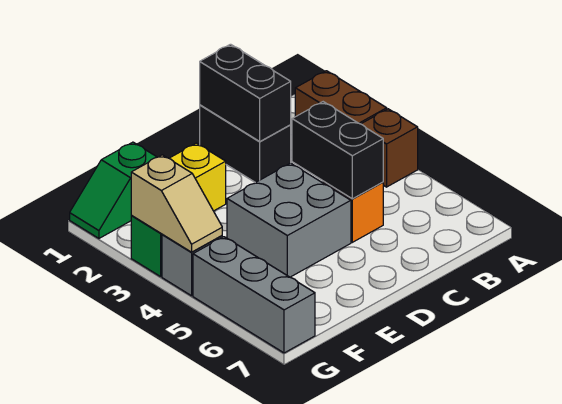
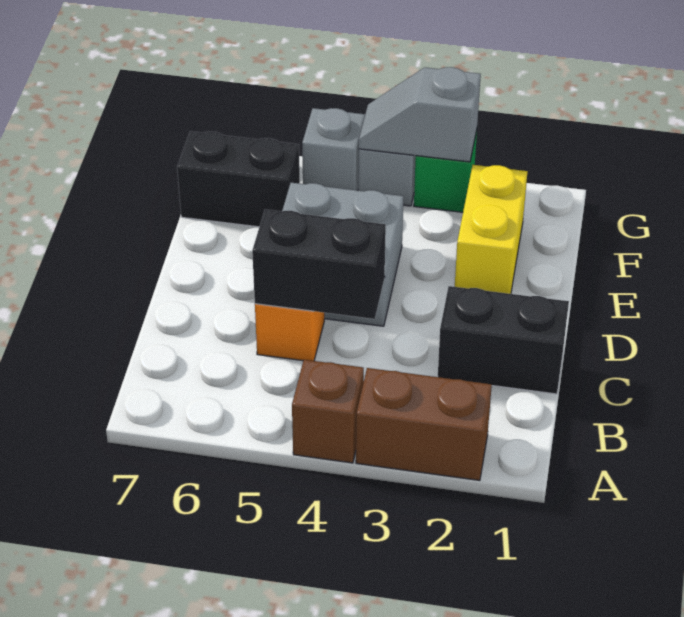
black brick C1:C2 level 2 -> black brick F6:F7 level 1
green slope F1:G1 level 1 top F -> none
tan slope G3:G4 level 2 top 3 -> grey slope G3:G4 level 2 top 3
grey brick G5:G7 level 1 -> grey brick G5 level 1

